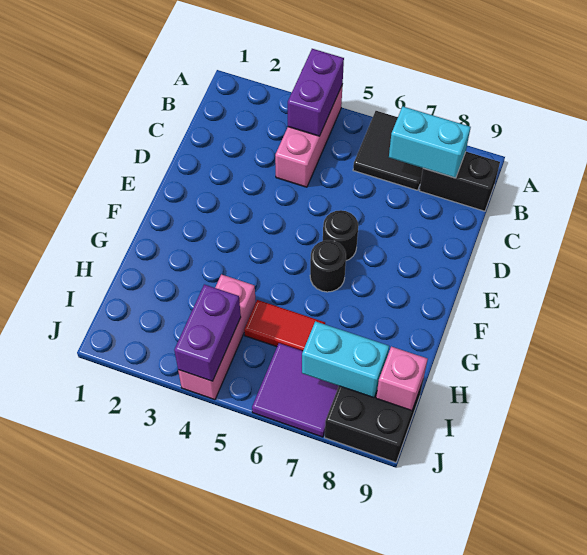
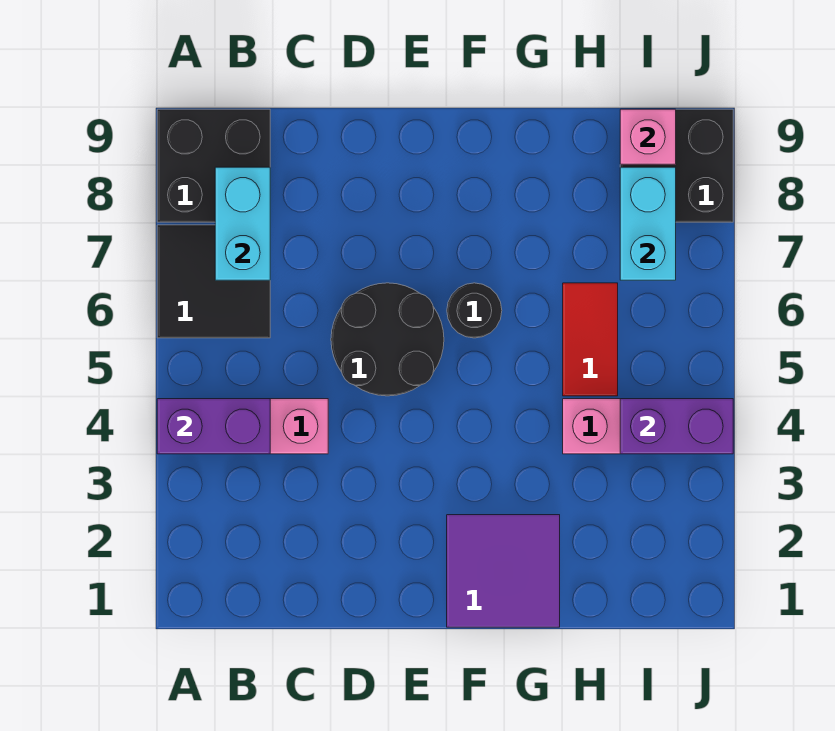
black brick B8:B9 level 1 -> black brick A8:B9 level 1
black round brick E6 level 1 -> black round brick D5:E6 level 1
purple tile I6:J7 level 1 -> purple tile F1:G2 level 1

